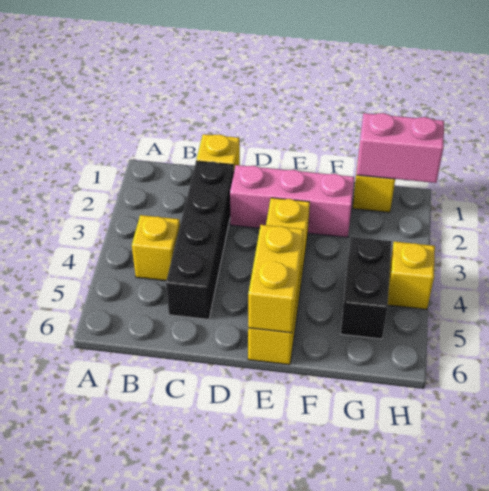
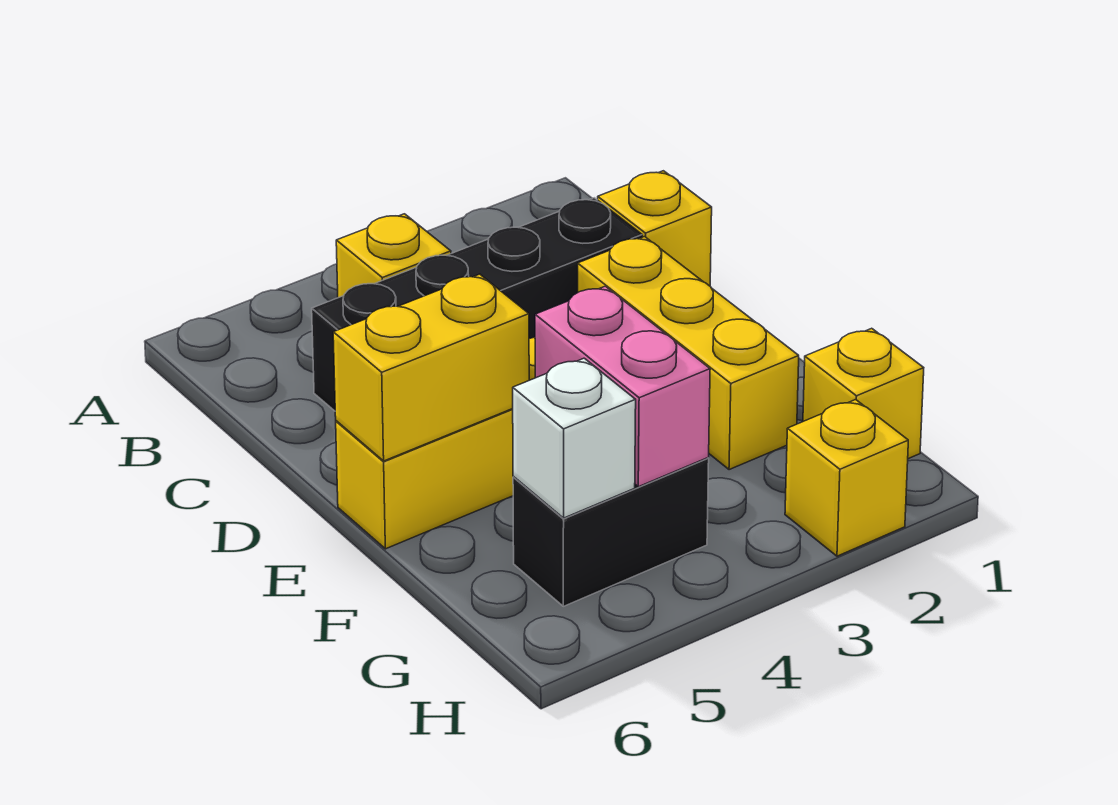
pink brick D2:F2 level 1 -> yellow brick D2:F2 level 1
pink brick G1:H1 level 2 -> pink brick F4:G4 level 2
none -> white brick G5 level 2
yellow brick H4 level 1 -> yellow brick H2 level 1

